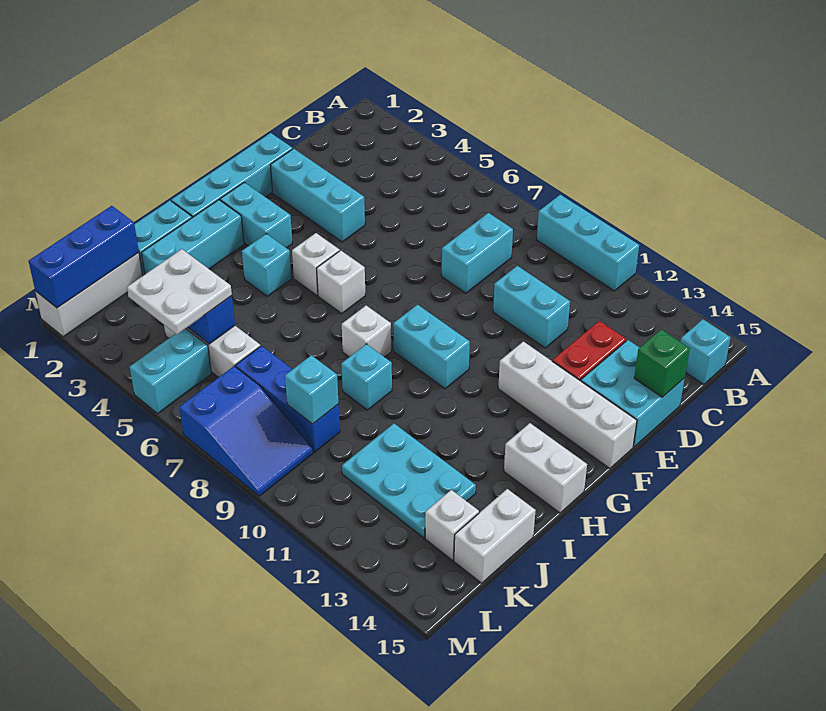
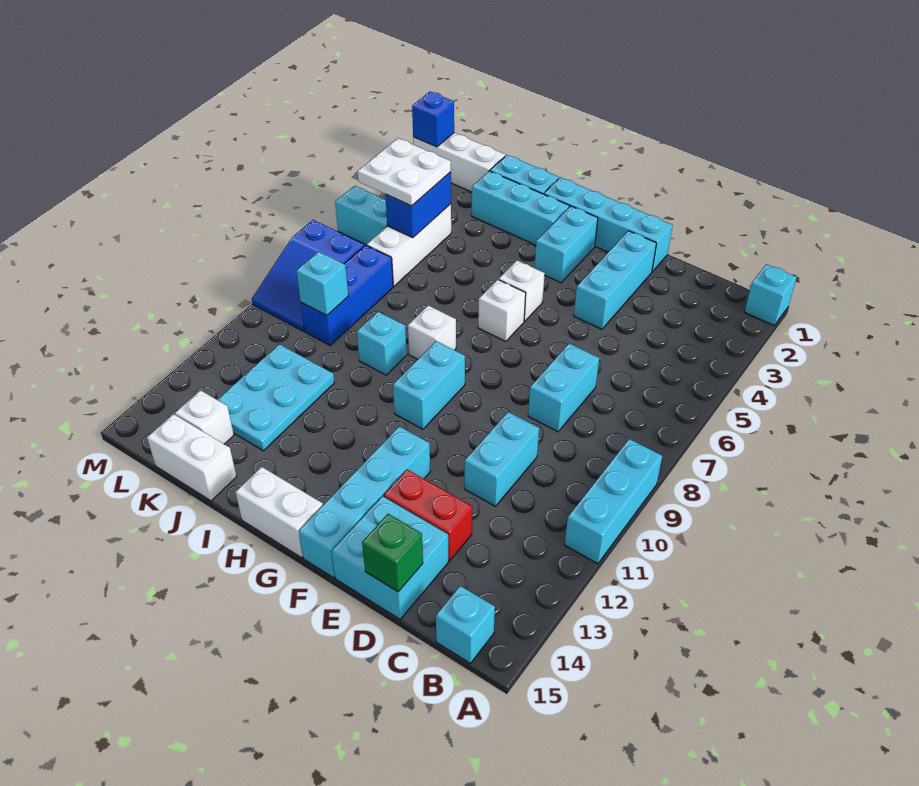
cyan brick C8:D8 level 1 -> cyan brick D7:D8 level 1
white brick F12:F15 level 1 -> cyan brick F12:F15 level 1
cyan brick H4 level 1 -> cyan brick A1 level 1
white brick H14:H15 level 1 -> white brick G15:H15 level 1
blue brick K1:M1 level 2 -> blue brick M1 level 2

